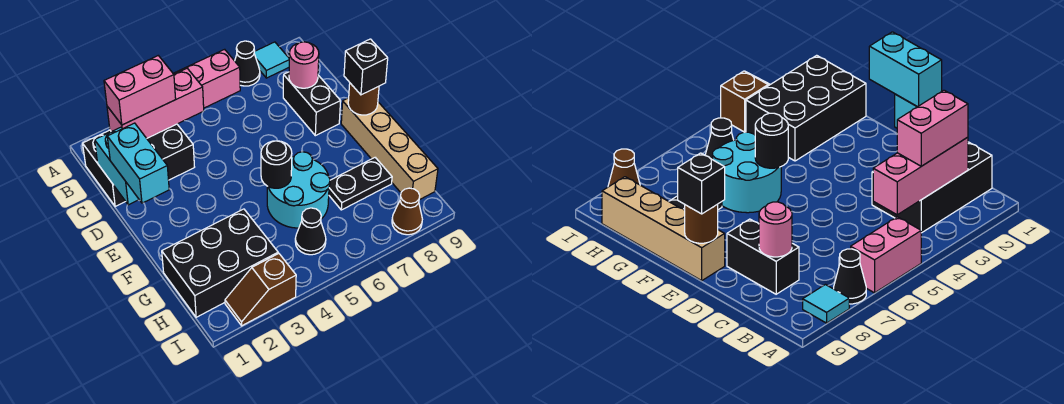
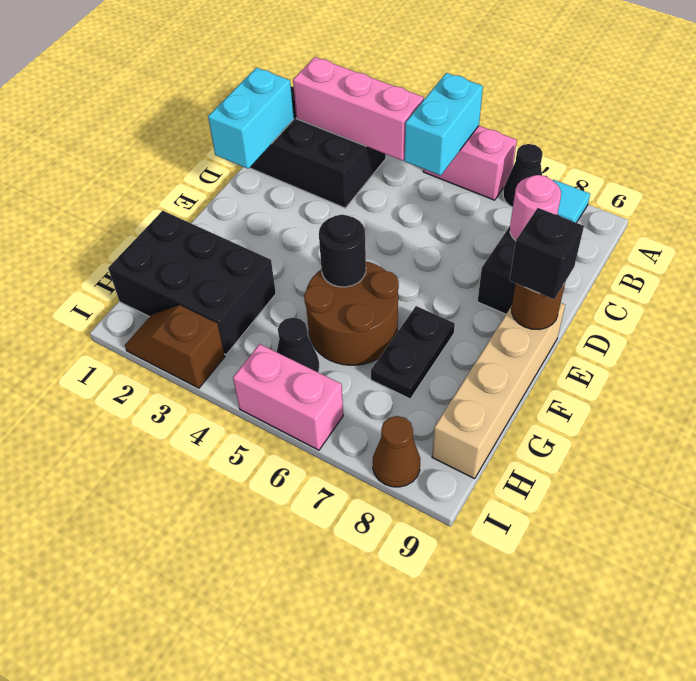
pink brick B2:B3 level 3 -> pink brick I5:I6 level 1
cyan brick D1:E1 level 3 -> cyan brick A5:B5 level 2
cyan round brick F5:G6 level 1 -> brown round brick F5:G6 level 1
black plate G7:G8 level 1 -> black plate F7:G7 level 1

